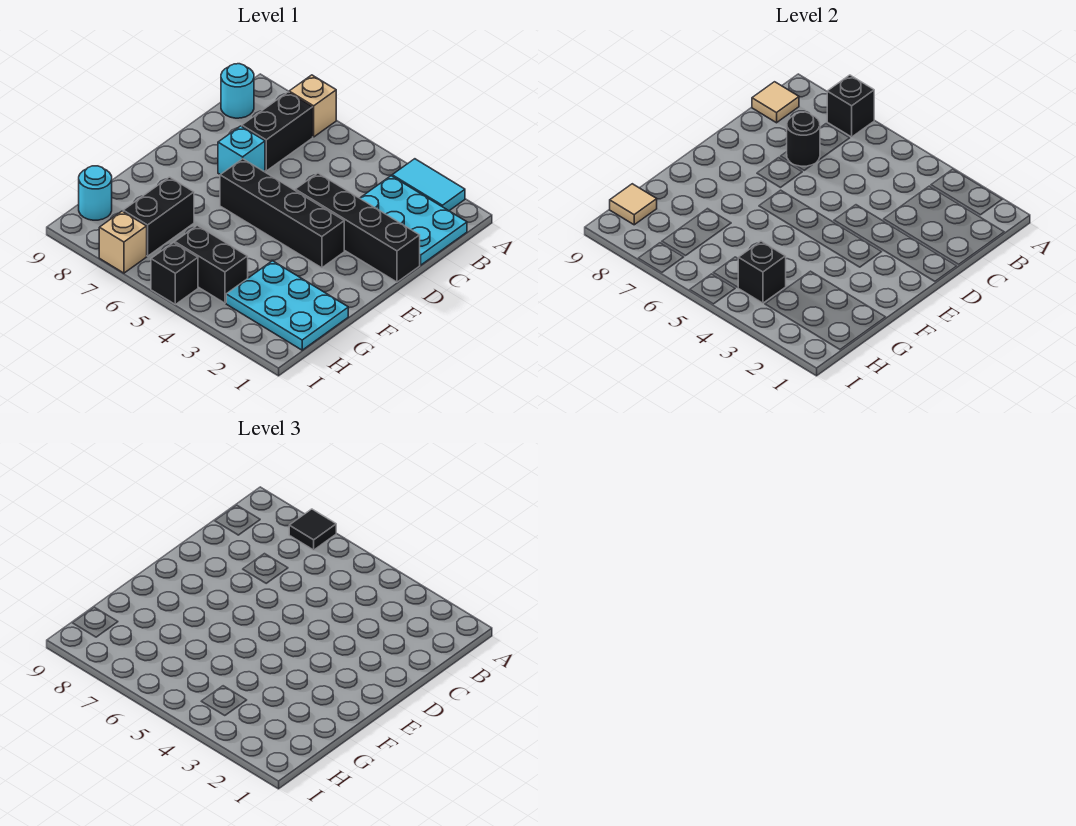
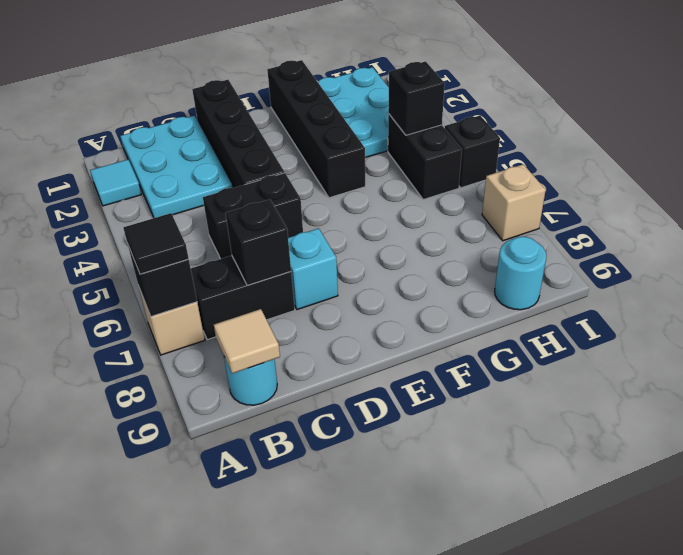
cyan tile A2:A3 level 1 -> cyan tile A2 level 1
black round brick C7 level 2 -> black brick C7 level 2
black brick E3:E6 level 1 -> black brick F1:F4 level 1
black brick G7:H7 level 1 -> black brick C5:D5 level 1
tan tile H9 level 2 -> none

